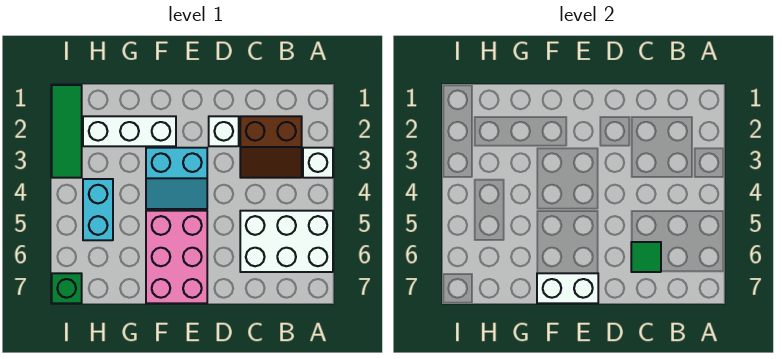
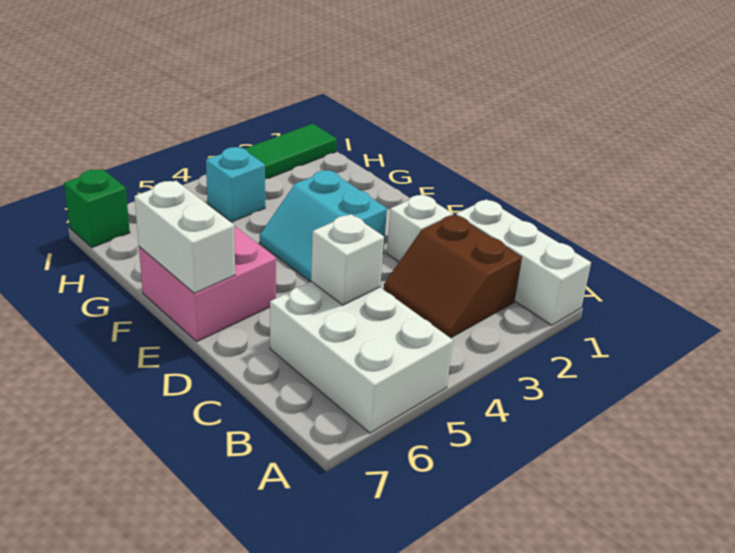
white brick A3 level 1 -> white brick C5 level 2
green tile C6 level 2 -> none
pink brick E5:F7 level 1 -> pink brick E6:F7 level 1
white brick F2:H2 level 1 -> white brick A1:C1 level 1
cyan brick H4:H5 level 1 -> cyan brick H4 level 1

